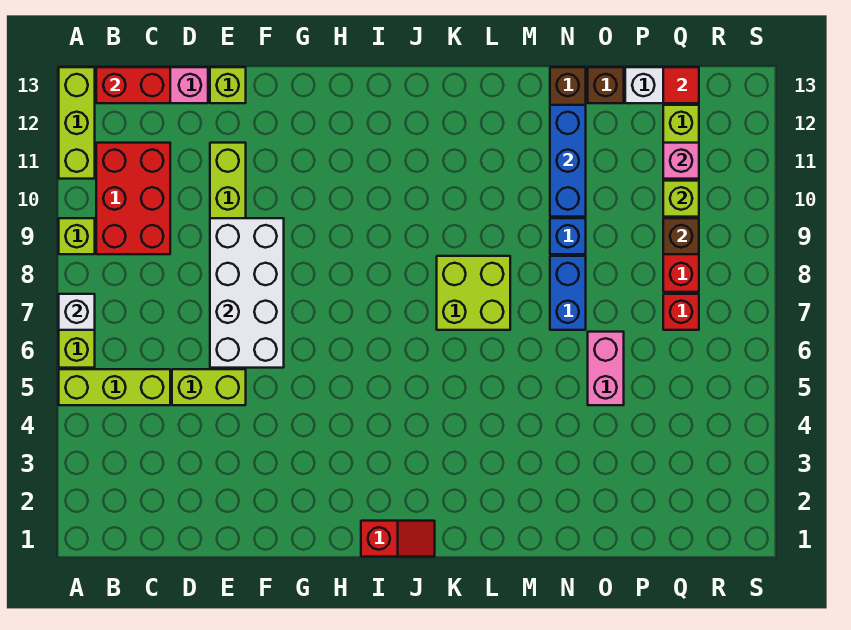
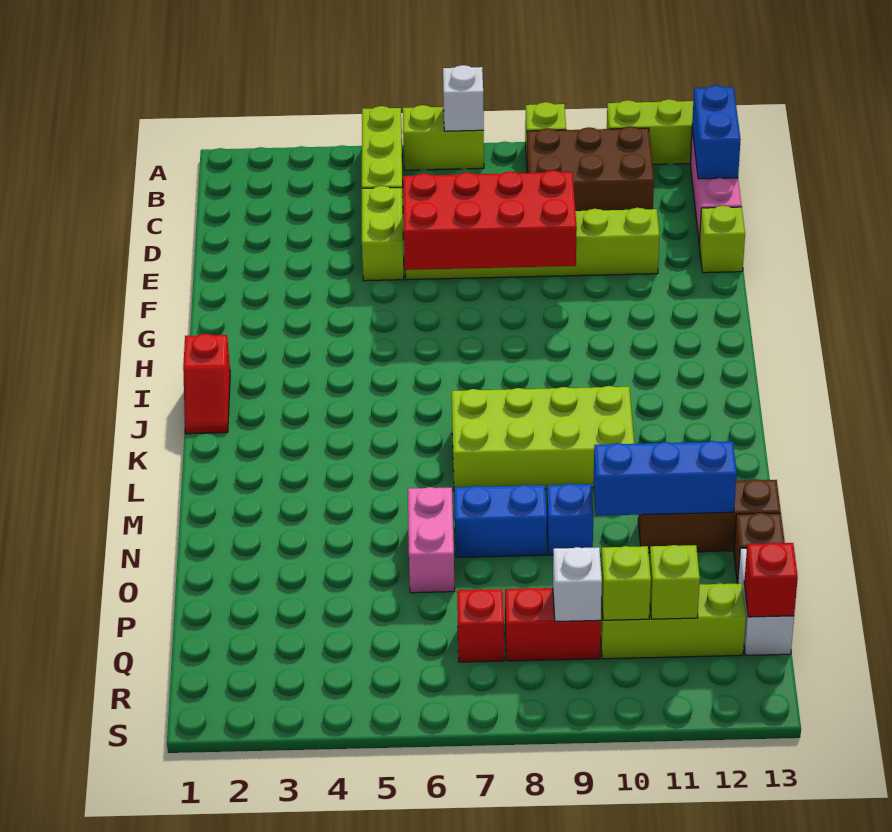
red brick B9:C11 level 1 -> brown brick B9:C11 level 1
red brick B13:C13 level 2 -> blue brick B13:C13 level 2
white brick E6:F9 level 2 -> red brick E6:F9 level 2
lime brick K7:L8 level 1 -> lime brick K7:L10 level 1
pink brick O5:O6 level 1 -> pink brick N6:O6 level 1
brown brick Q9 level 2 -> white brick Q9 level 2
pink brick Q11 level 2 -> lime brick Q11 level 2
red tile Q13 level 2 -> red brick Q13 level 2

